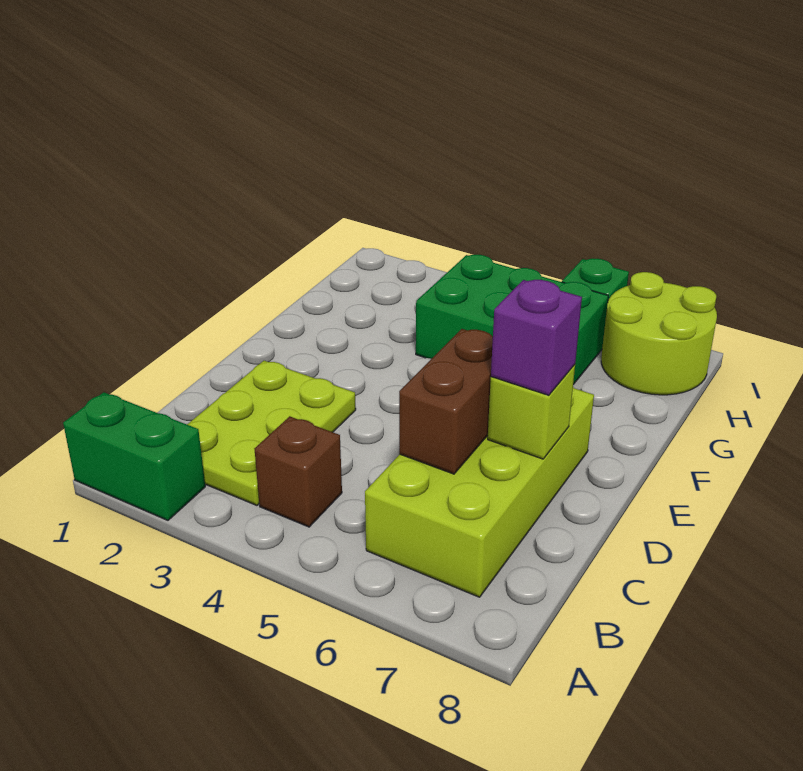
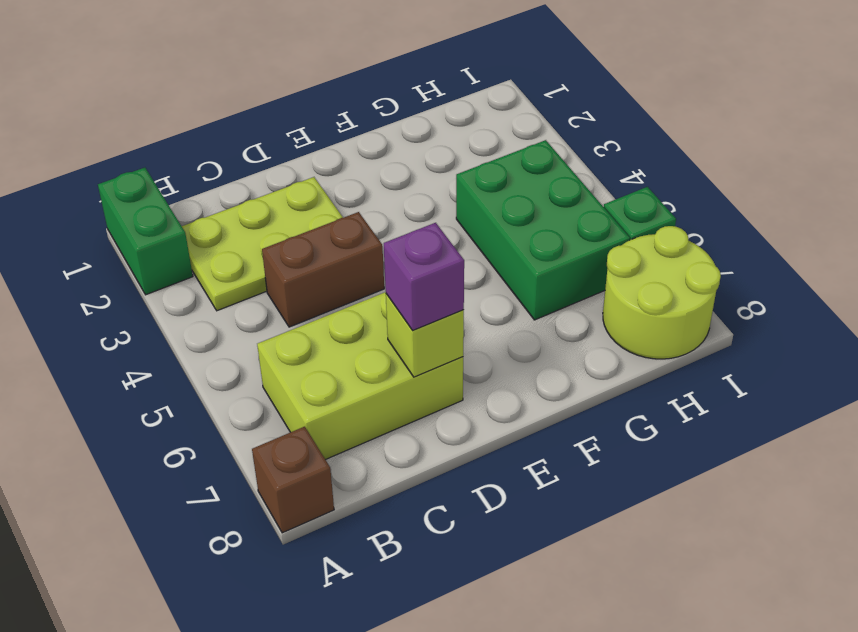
brown brick B4 level 1 -> brown brick A8 level 1
lime brick B6:E7 level 1 -> lime brick B6:D7 level 1
brown brick C6:D6 level 2 -> brown brick C4:D4 level 1

